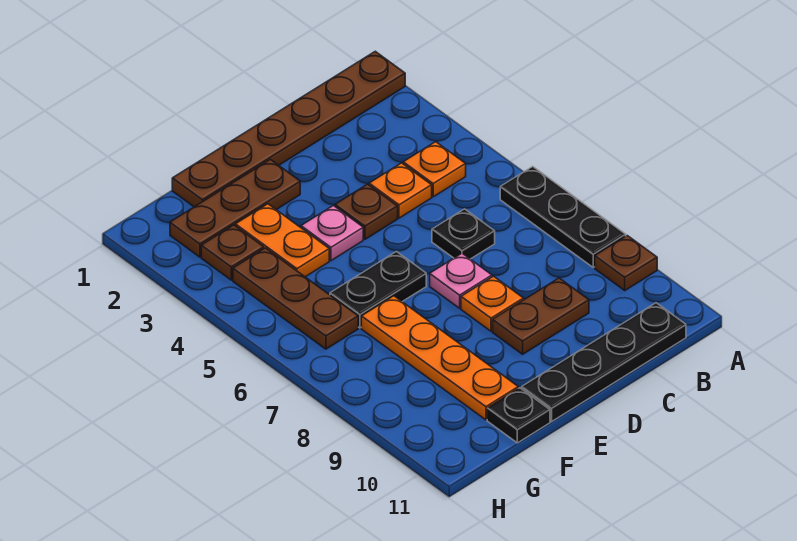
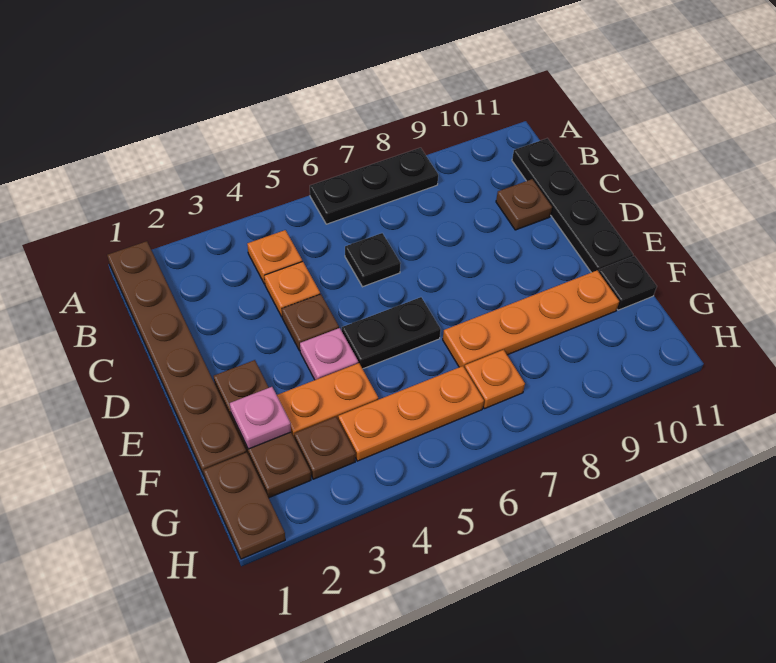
brown plate A9 level 1 -> brown plate C10 level 1
brown plate C9:D9 level 1 -> brown plate G1:H1 level 1
pink plate D7 level 1 -> pink plate F2 level 2
orange plate D8 level 1 -> orange plate G7 level 1
black plate E6:F6 level 1 -> black plate E5:E6 level 1
brown plate G4:G6 level 1 -> orange plate G4:G6 level 1

